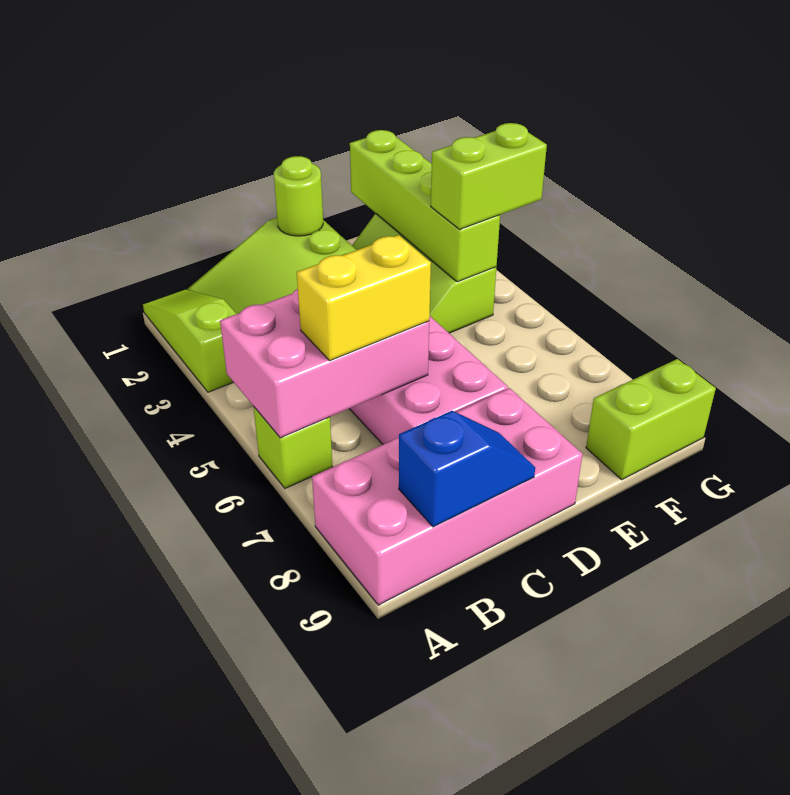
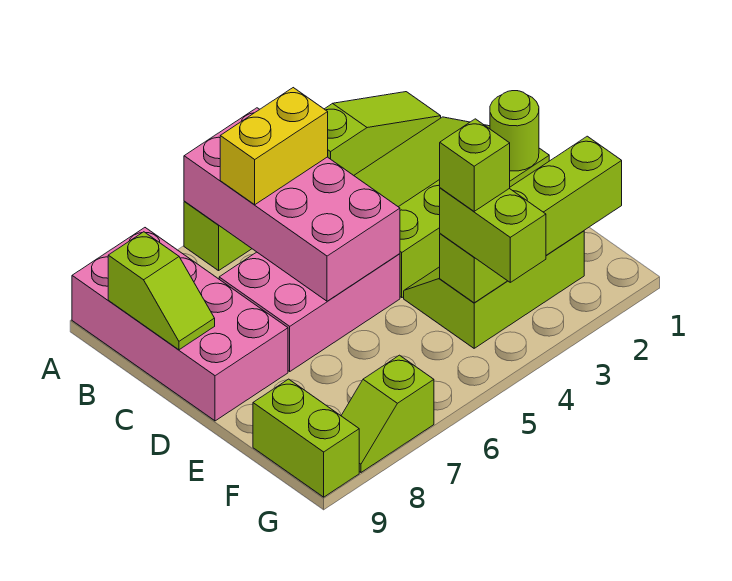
pink brick A5:C6 level 2 -> pink brick A5:D6 level 2
yellow brick B6:C6 level 3 -> yellow brick B5:B6 level 3
blue slope B9:C9 level 2 top B -> lime slope B9:C9 level 2 top B
none -> lime brick F4 level 4
none -> lime slope G7:G8 level 1 top 7

